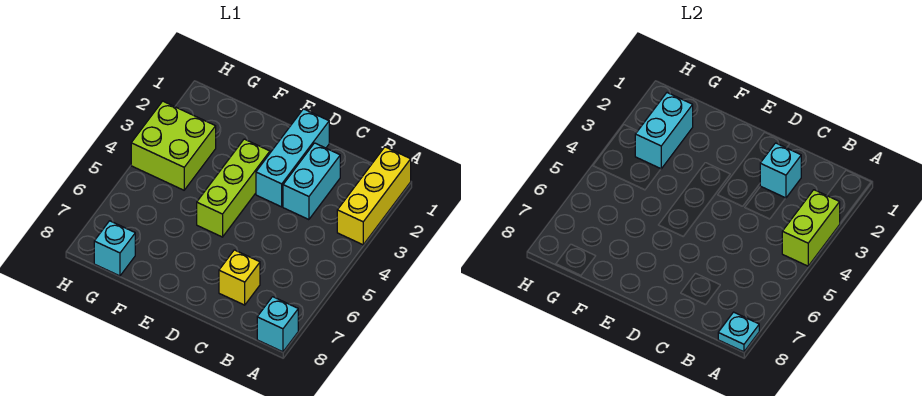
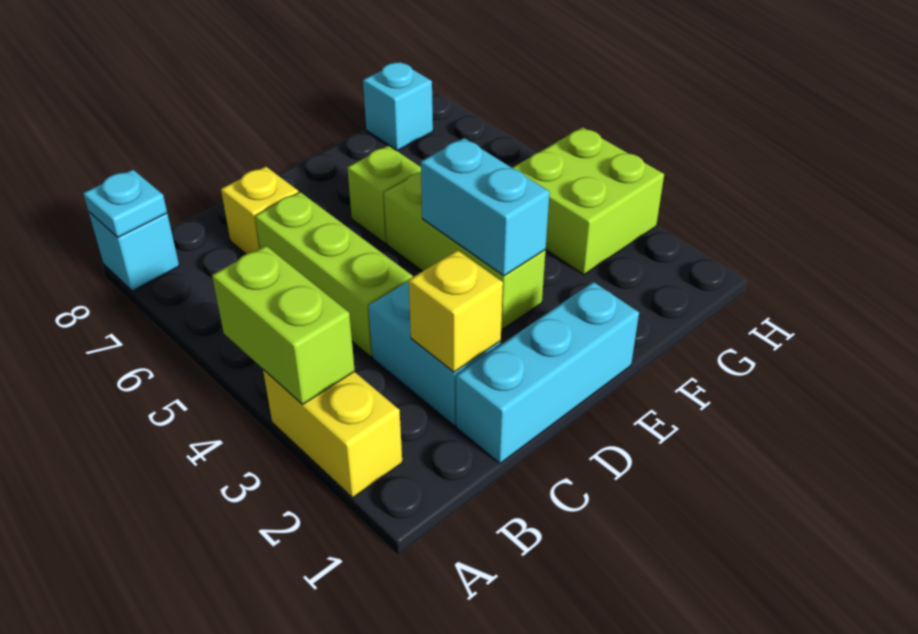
yellow brick A1:A3 level 1 -> yellow brick A2:A3 level 1
cyan brick C2 level 2 -> yellow brick C2 level 2
none -> lime brick C4:C6 level 1
cyan brick D1:D3 level 1 -> cyan brick C1:E1 level 1
none -> lime brick E6 level 1
cyan brick G2:G3 level 2 -> cyan brick E3:E4 level 2

